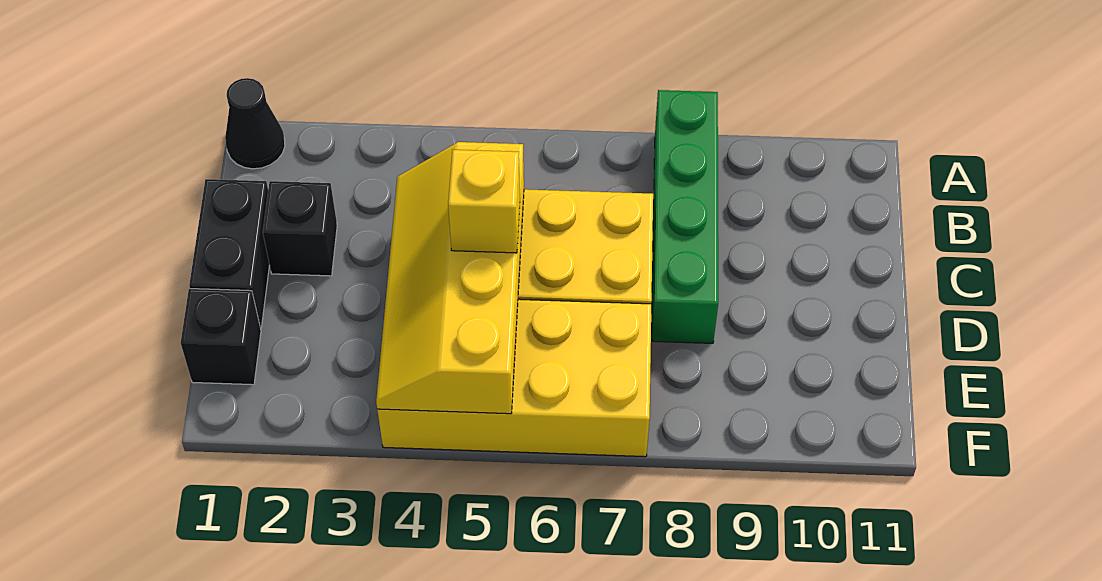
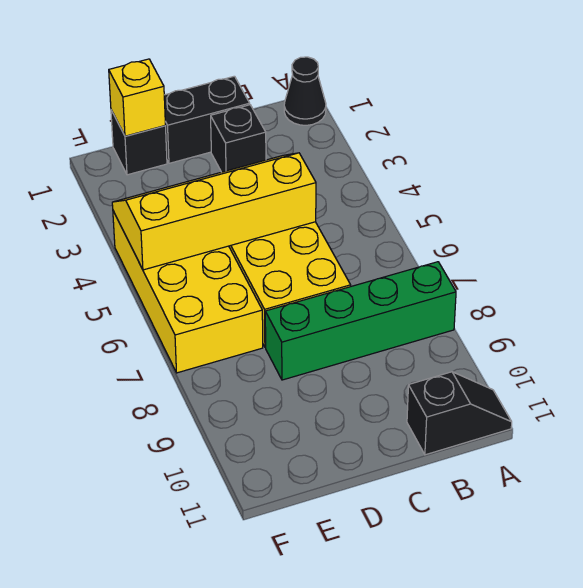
none -> black slope A11:B11 level 1 top B
yellow brick D5 level 3 -> yellow brick E1 level 2

